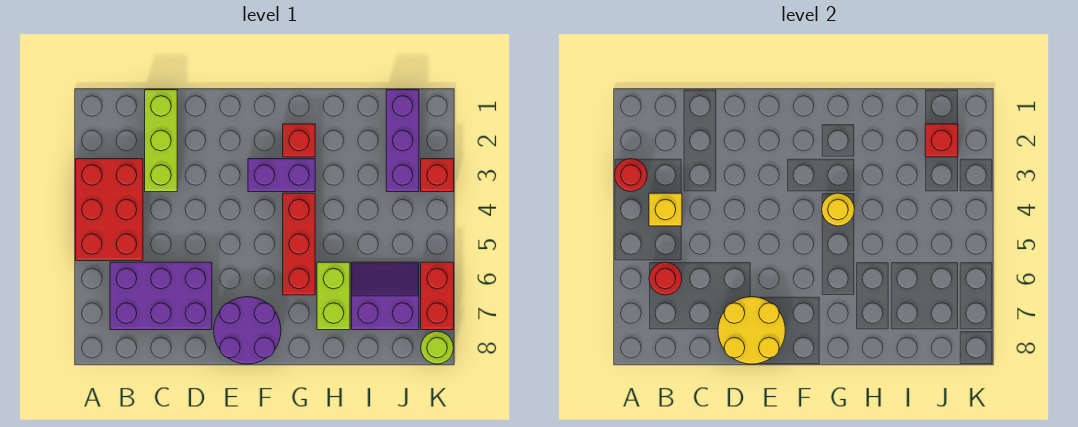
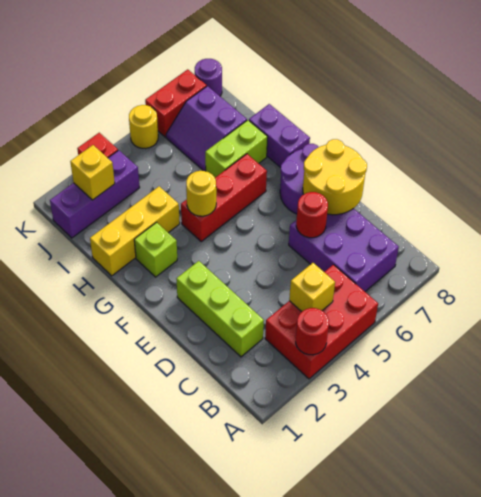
red round brick B6 level 2 -> red round brick D6 level 2
lime brick C1:C3 level 1 -> lime brick C2:E2 level 1
purple brick F3:G3 level 1 -> purple brick G8:H8 level 1
red brick G2 level 1 -> lime brick G2 level 1
none -> yellow brick H1:H3 level 1
red brick J2 level 2 -> yellow brick J2 level 2
none -> yellow round brick K5 level 1
lime round brick K8 level 1 -> purple round brick K8 level 1

